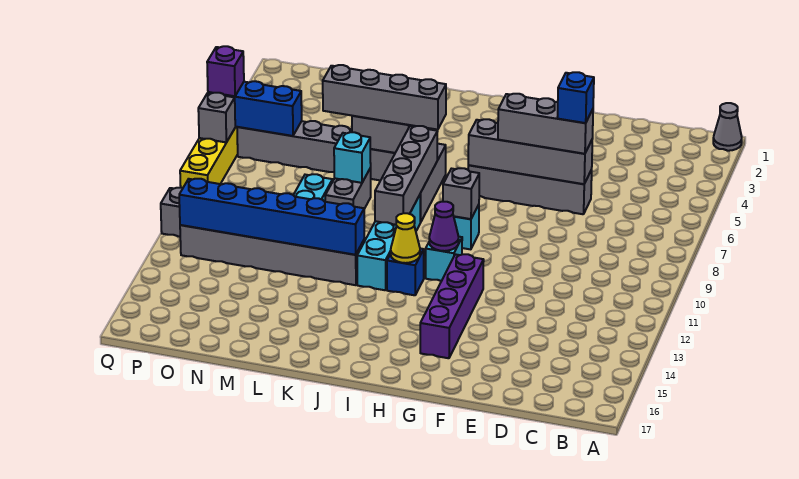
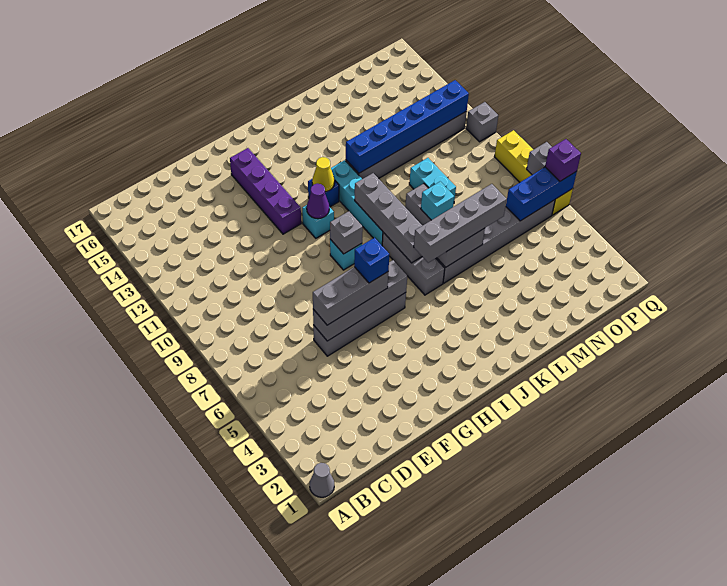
blue brick E6 level 4 -> blue brick G6 level 4

